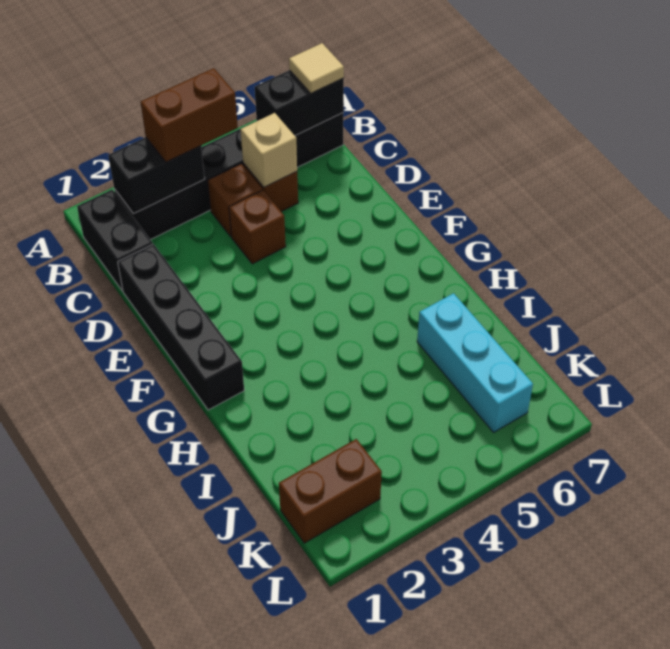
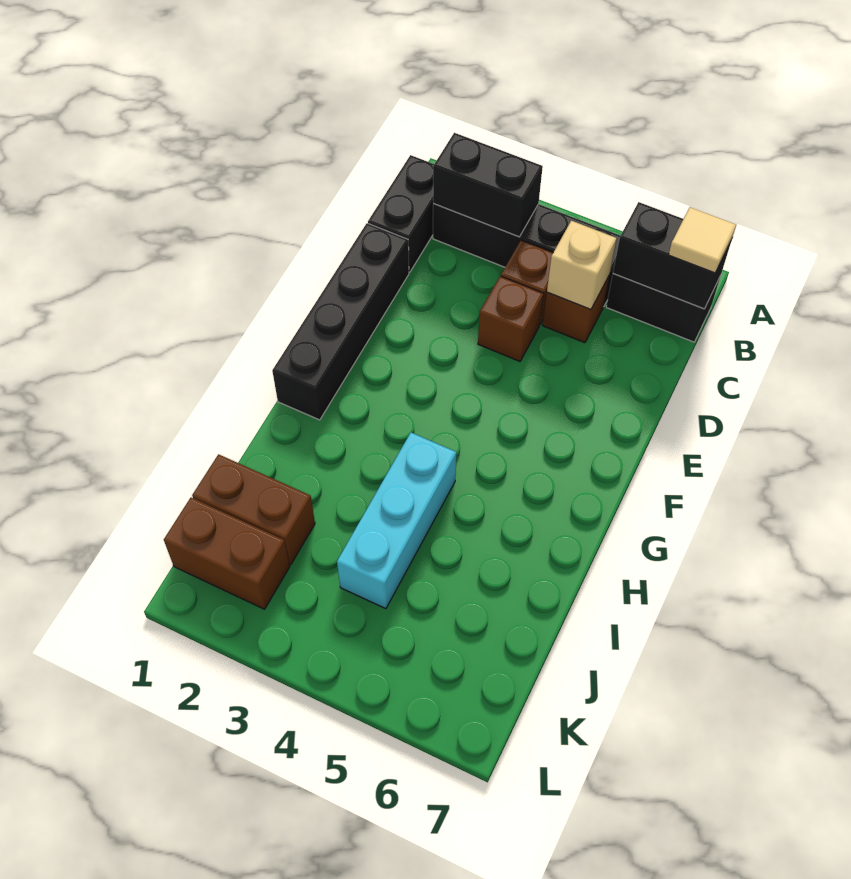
brown brick B3:B4 level 3 -> brown brick J1:J2 level 1
cyan brick I6:K6 level 1 -> cyan brick H4:J4 level 1

